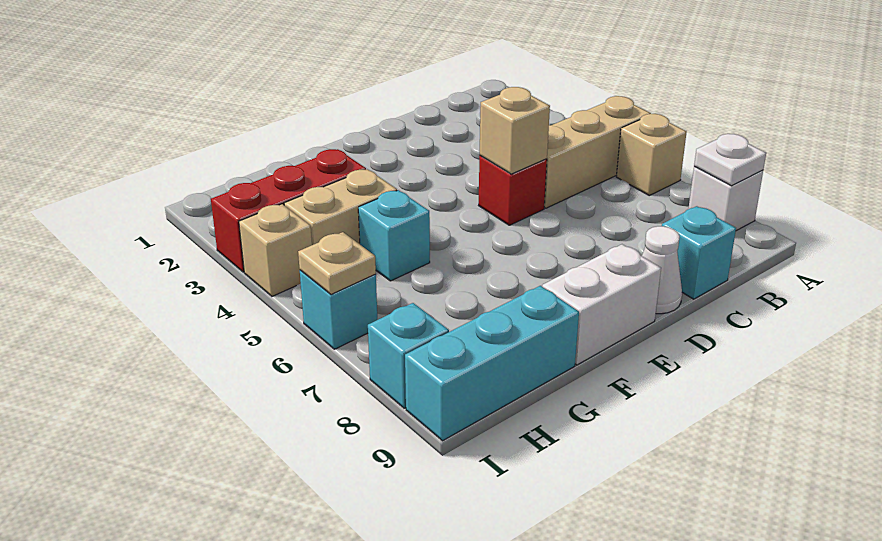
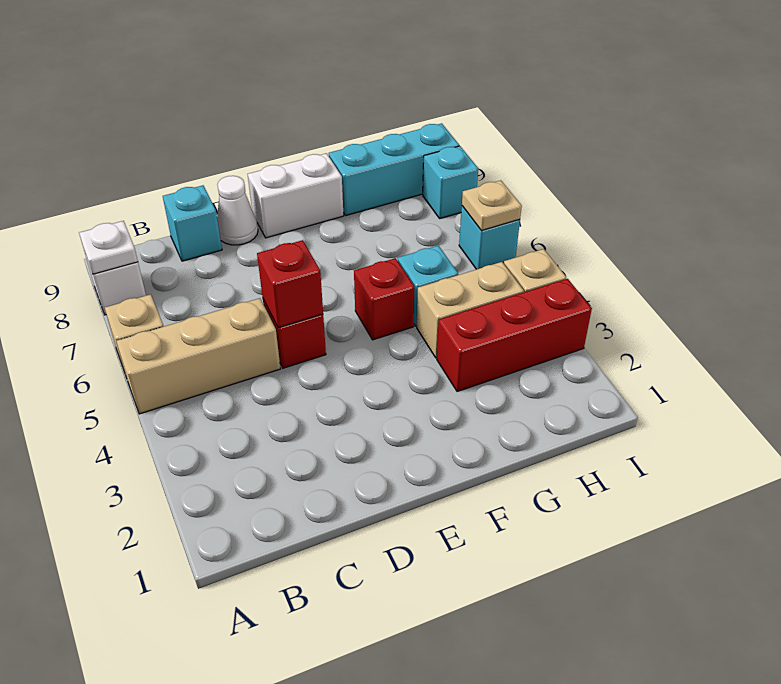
tan brick D5 level 2 -> red brick D5 level 2
none -> red brick F5 level 1

